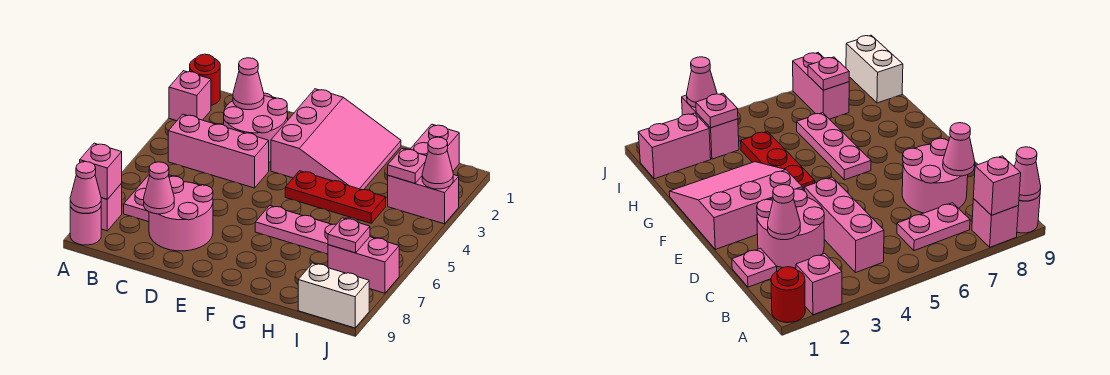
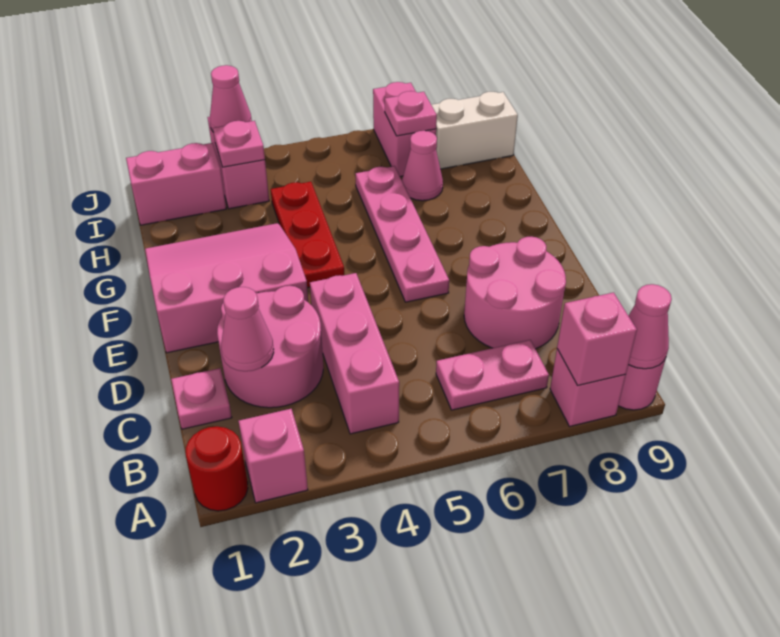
pink cone C8 level 2 -> pink cone H7 level 1
pink plate F6:H6 level 1 -> pink plate E6:H6 level 1
white brick I9:J9 level 1 -> white brick I8:I9 level 1

